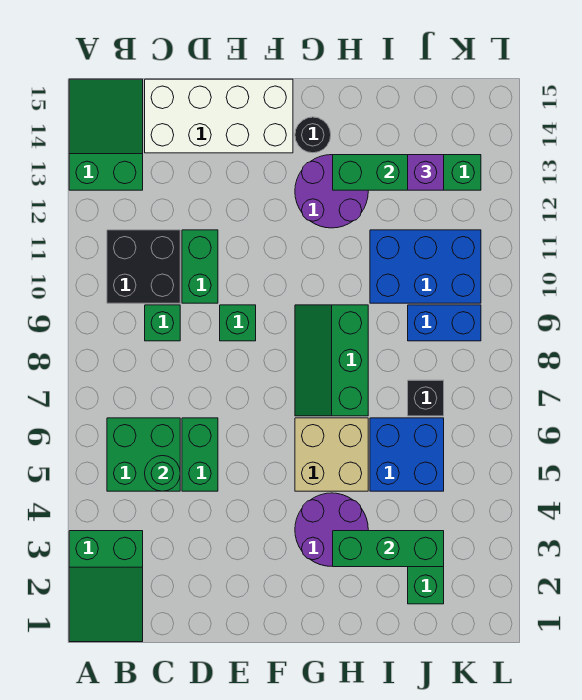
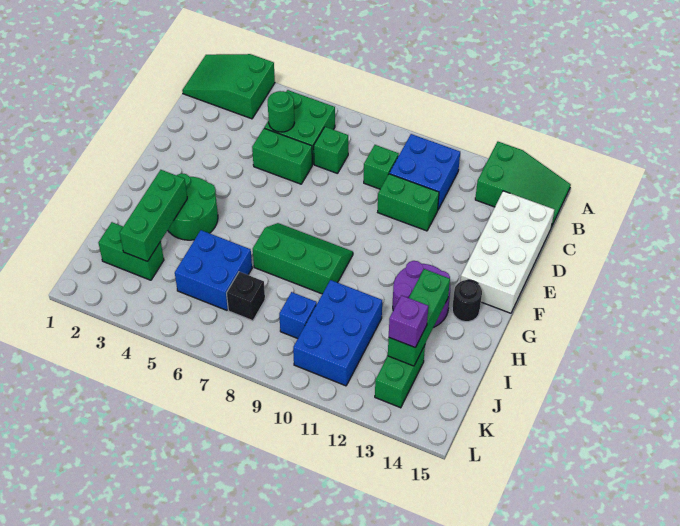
black brick B10:C11 level 1 -> blue brick B10:C11 level 1
green brick E9 level 1 -> green brick C7 level 1
purple round brick G3:H4 level 1 -> green round brick G3:H4 level 1
tan brick G5:H6 level 1 -> none
blue brick J9:K9 level 1 -> blue brick J9 level 1

